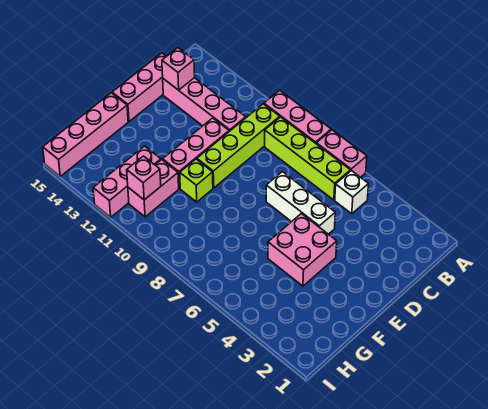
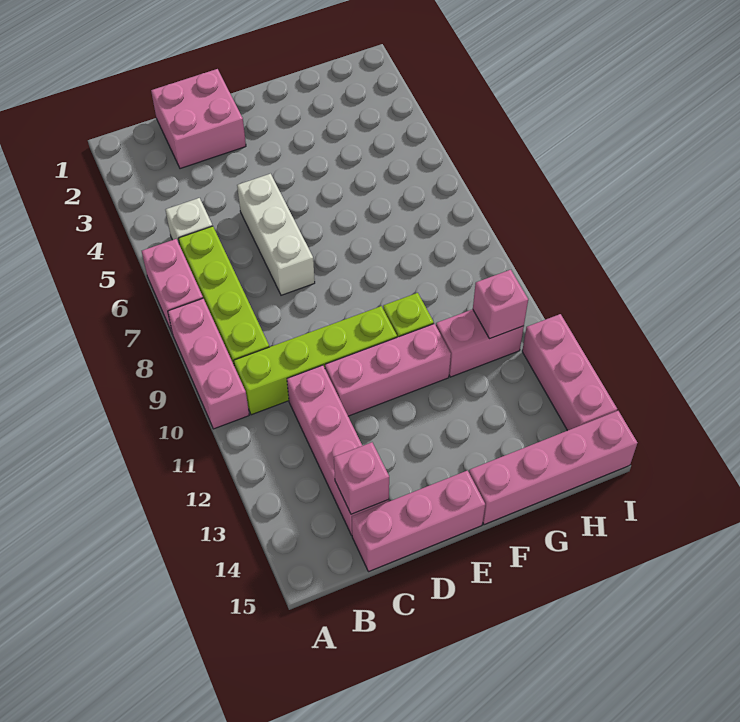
pink brick E4:F5 level 1 -> pink brick C1:D2 level 1
pink brick G12:I12 level 1 -> pink brick I12:I14 level 1

